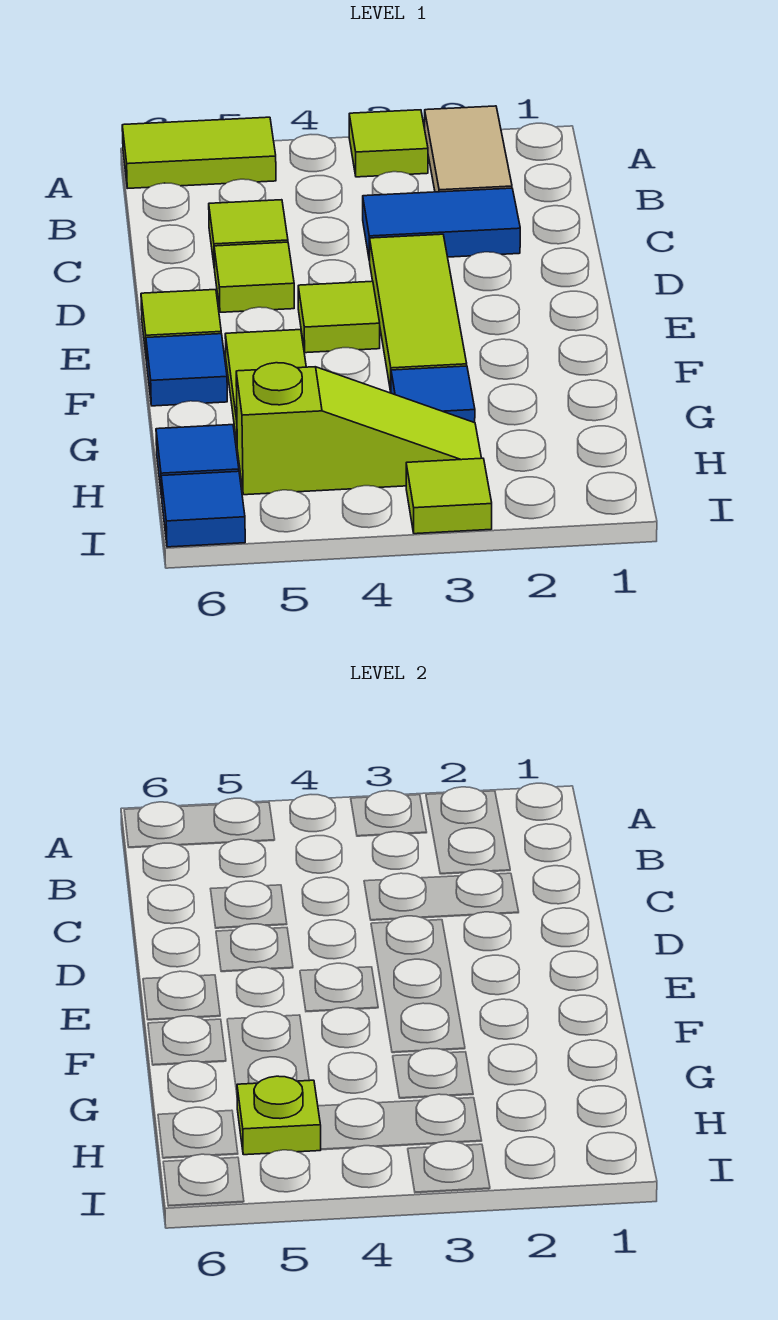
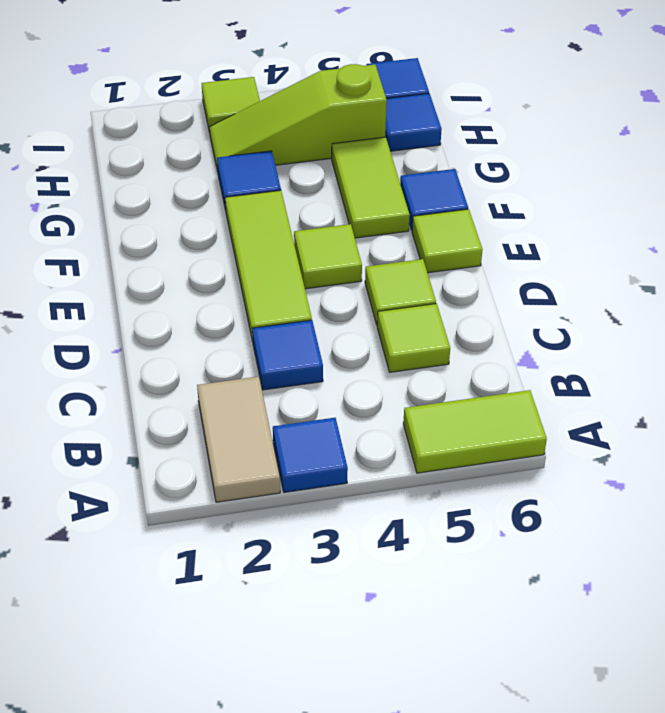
lime tile A3 level 1 -> blue tile A3 level 1
blue tile C2:C3 level 1 -> blue tile C3 level 1
lime plate H5 level 2 -> none

